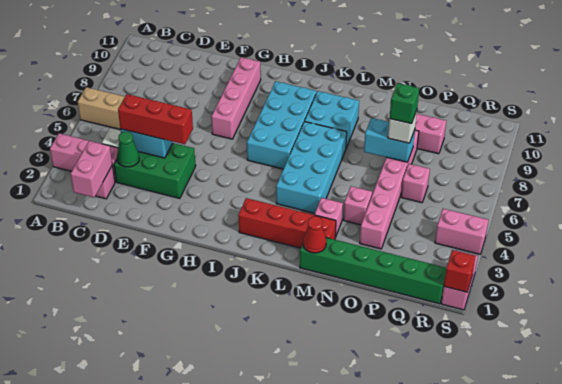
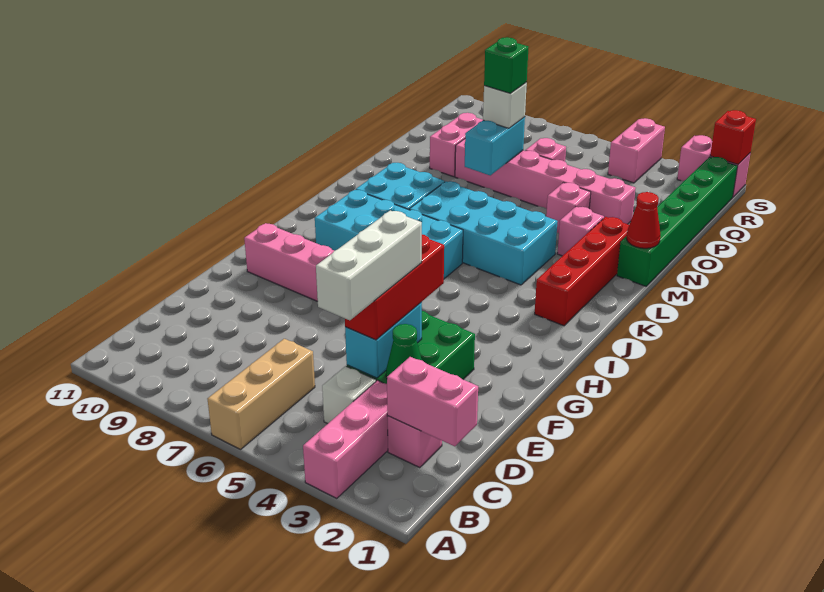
none -> white brick C4:E4 level 4

